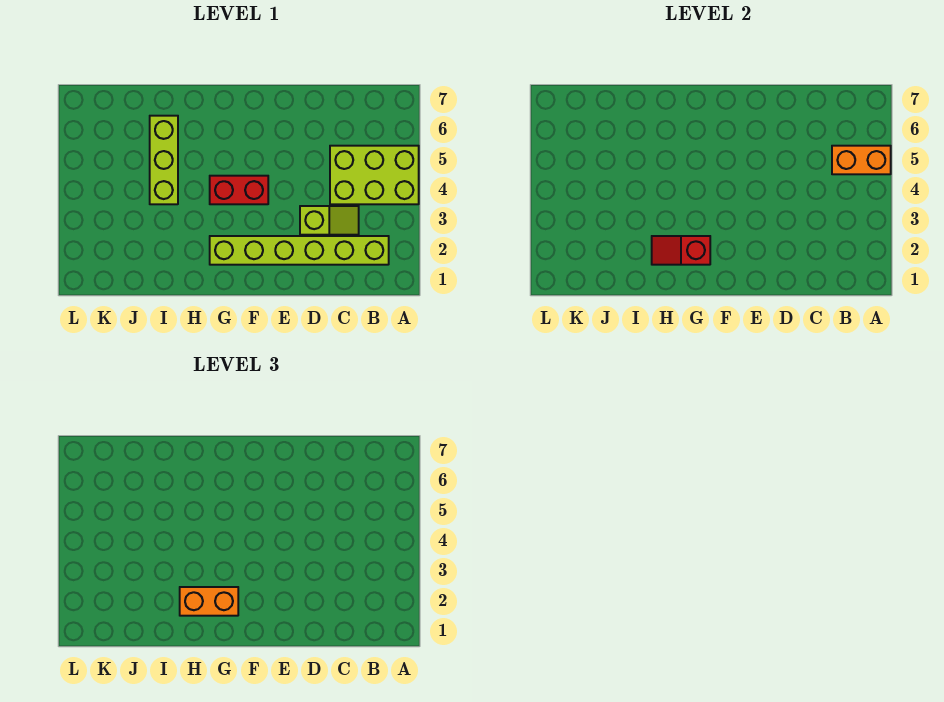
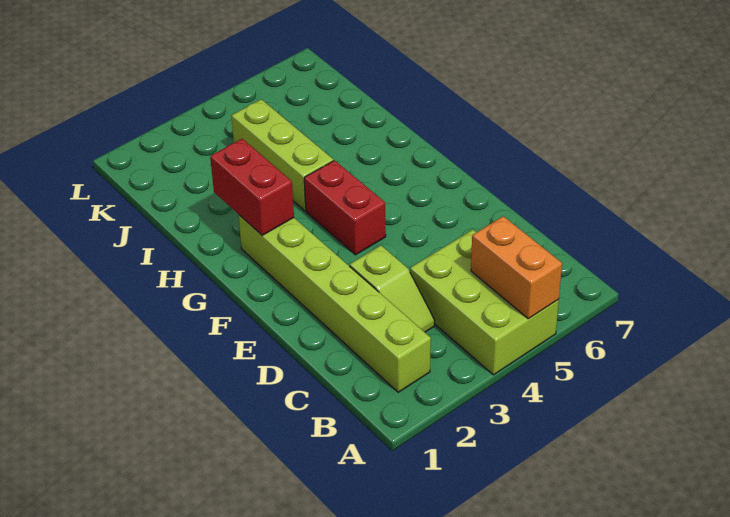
red slope G2:H2 level 2 top G -> red brick G2:H2 level 2
orange brick G2:H2 level 3 -> none
lime brick I4:I6 level 1 -> lime brick H4:J4 level 1

